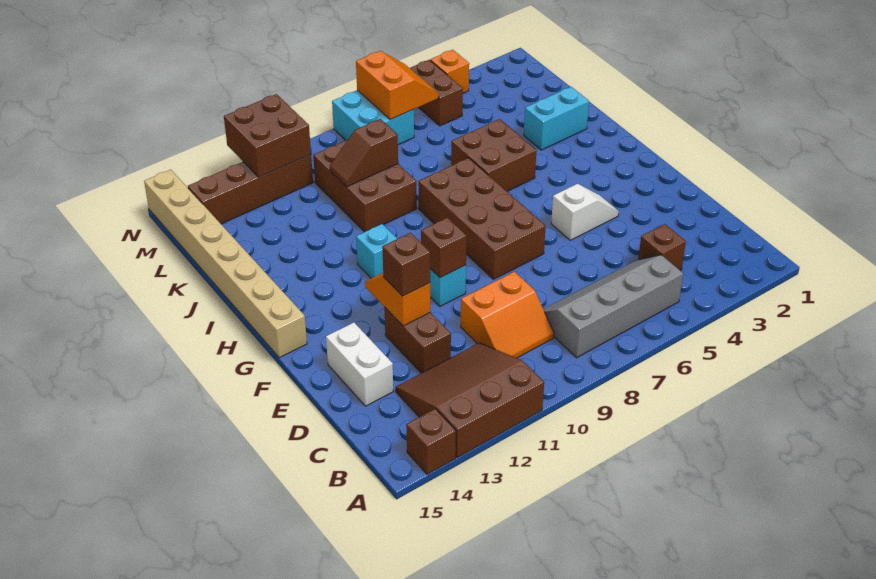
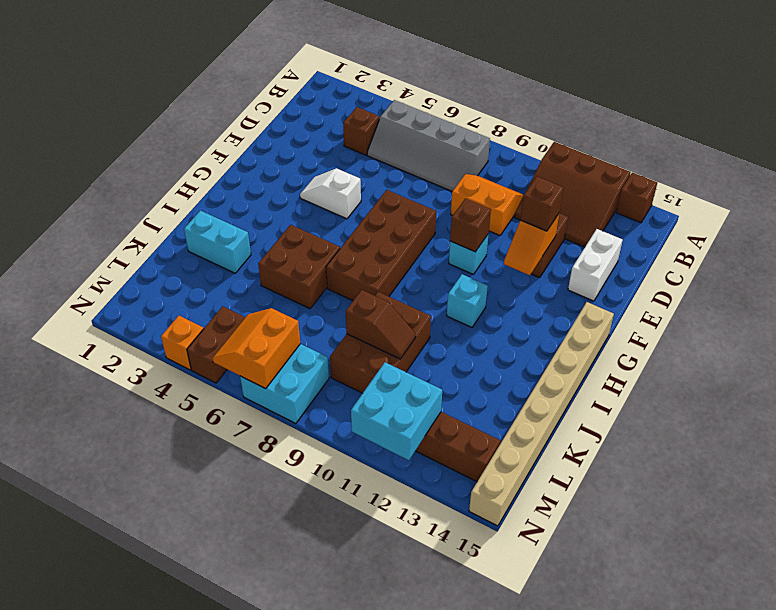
brown brick M11:N12 level 2 -> cyan brick M11:N12 level 2

